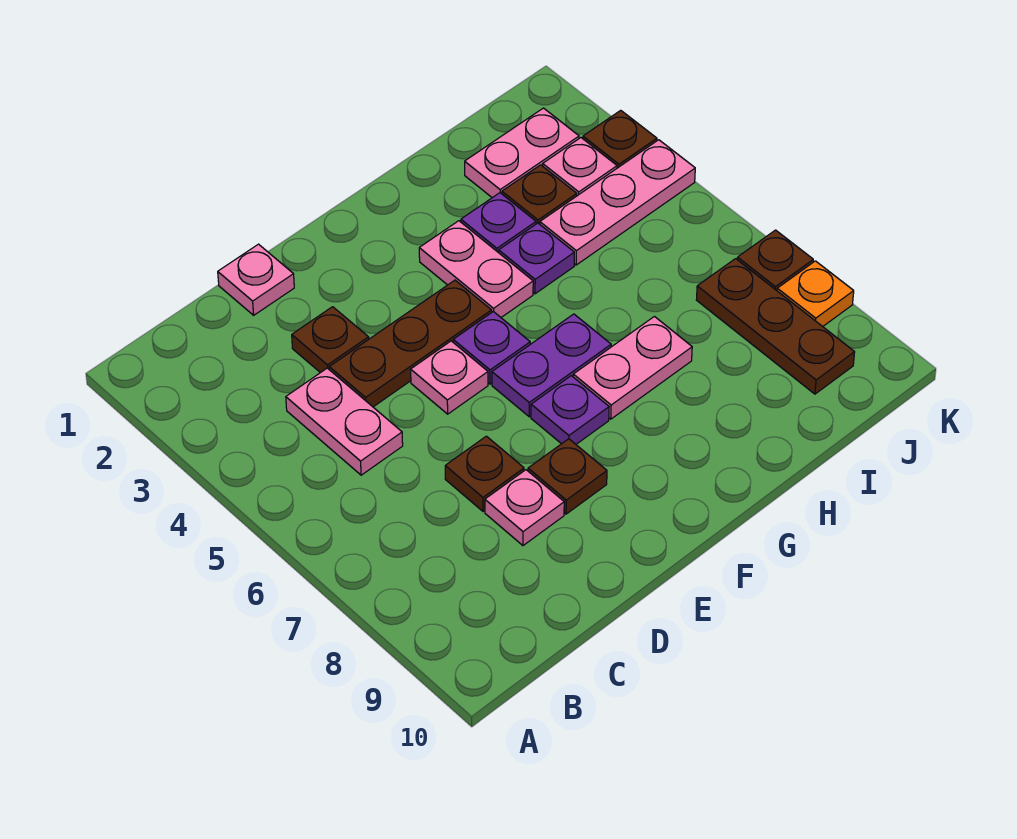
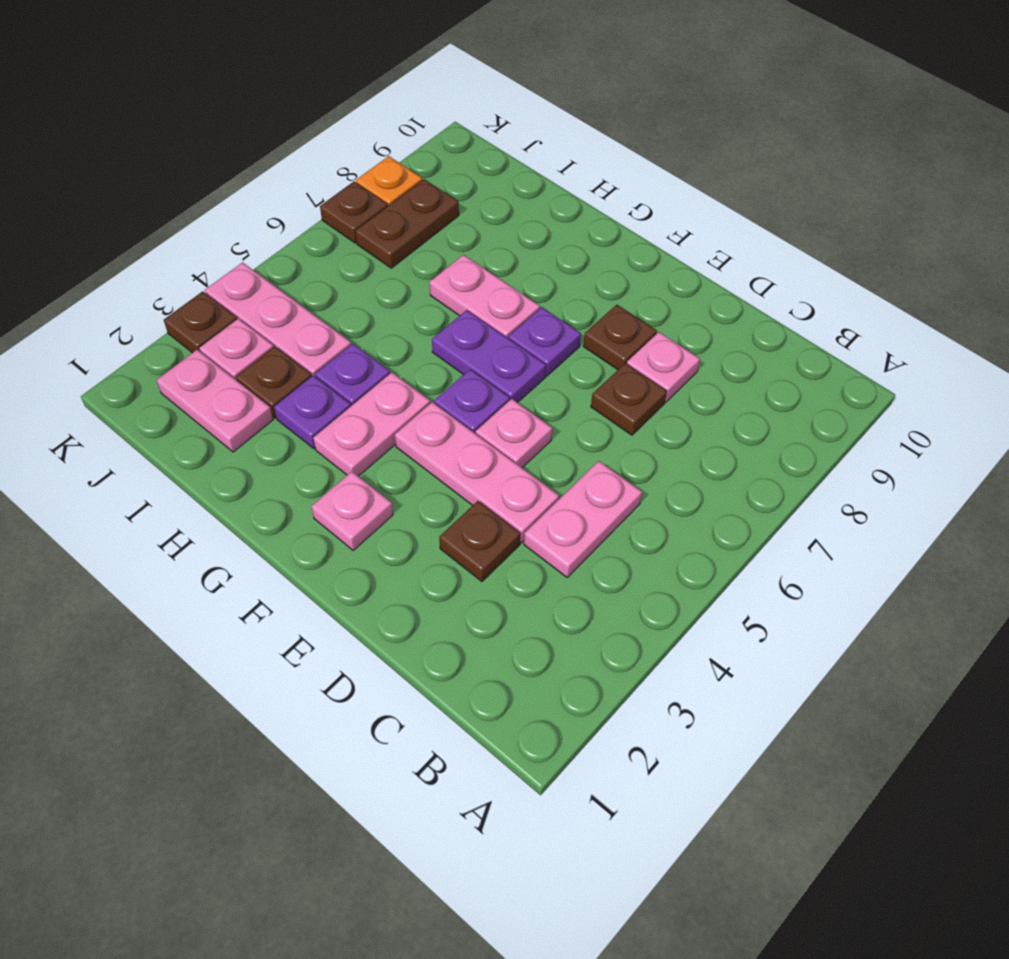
pink plate D1 level 1 -> pink plate F2 level 1
brown plate D4:F4 level 1 -> pink plate D4:F4 level 1
brown plate J7:J9 level 1 -> brown plate J7:J8 level 1

